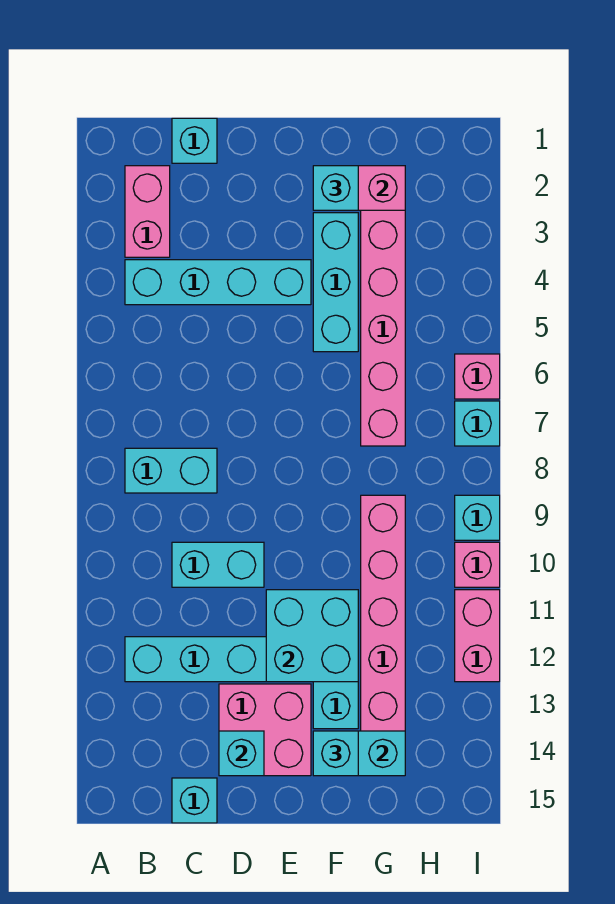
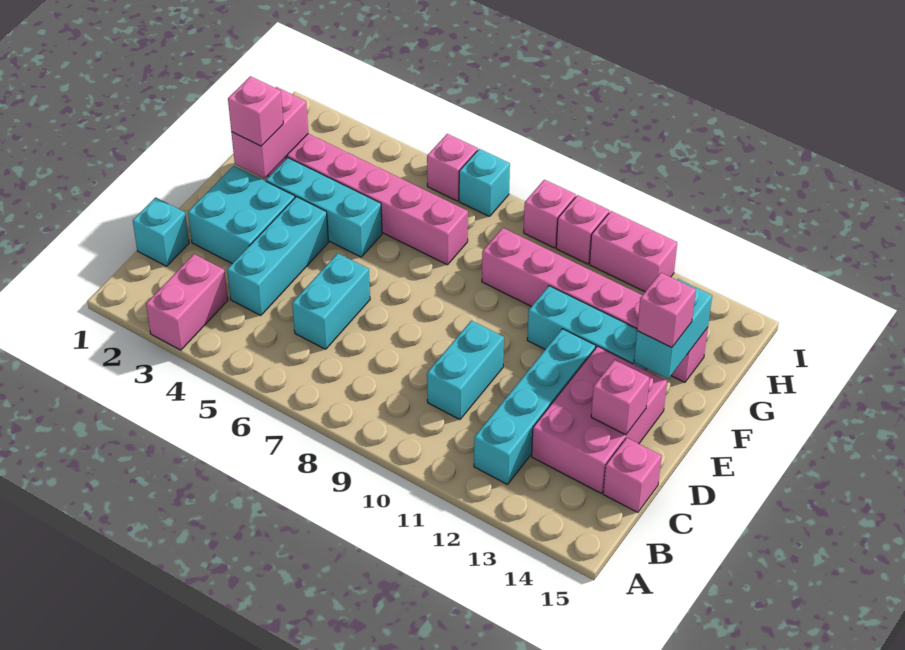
pink brick B2:B3 level 1 -> pink brick A3:B3 level 1
cyan brick B4:E4 level 1 -> cyan brick C4:E4 level 1
cyan brick B8:C8 level 1 -> cyan brick C6:D6 level 1
cyan brick C15 level 1 -> pink brick C15 level 1
pink brick D13:E14 level 1 -> pink brick C13:E14 level 1
cyan brick D14 level 2 -> pink brick D14 level 2
cyan brick E11:F12 level 2 -> cyan brick D2:E3 level 1
cyan brick F2 level 3 -> pink brick F2 level 3
cyan brick F14 level 3 -> pink brick F14 level 3
cyan brick I9 level 1 -> pink brick I9 level 1

